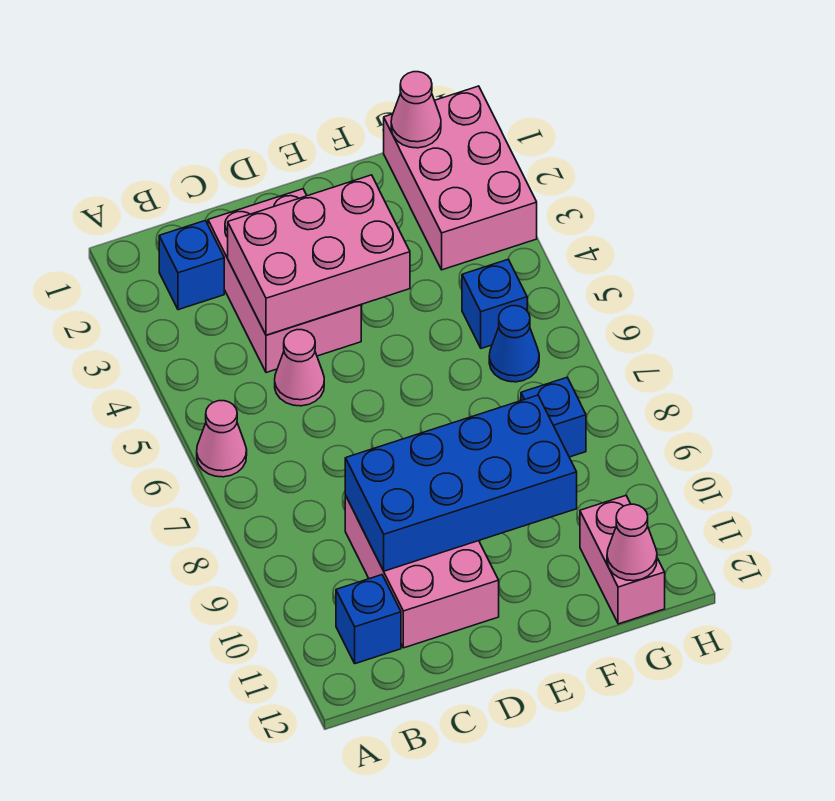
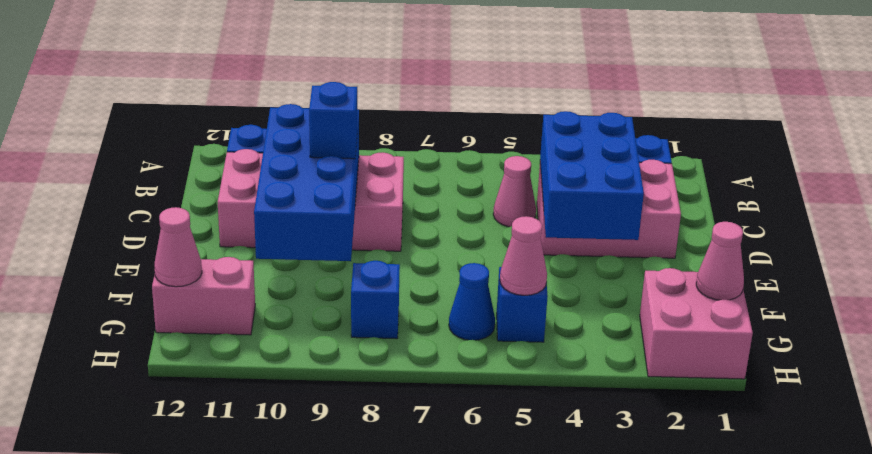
pink cone A6 level 1 -> pink cone G5 level 2
pink brick C3:E4 level 2 -> blue brick C3:E4 level 2
pink brick C9:D11 level 1 -> pink brick C8:D11 level 1
none -> blue brick D9 level 3
pink brick G1:H3 level 1 -> pink brick G1:H2 level 1

